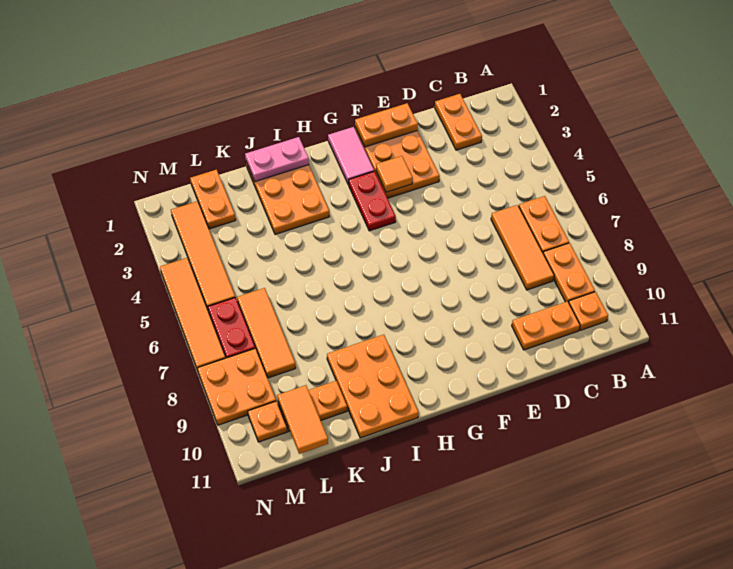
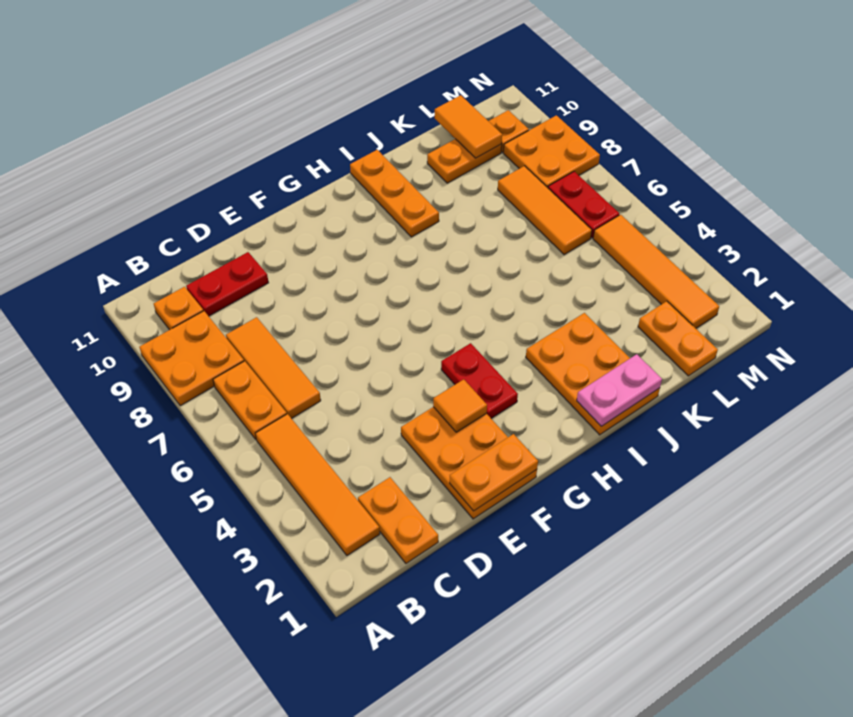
orange plate B8:B9 level 1 -> orange plate A8:B9 level 1
orange plate C10:D10 level 1 -> red plate C10:D10 level 1
pink tile G1:G2 level 1 -> none
orange plate I9:J11 level 1 -> orange plate I9:I11 level 1
orange tile N4:N7 level 1 -> orange tile B2:B5 level 1

